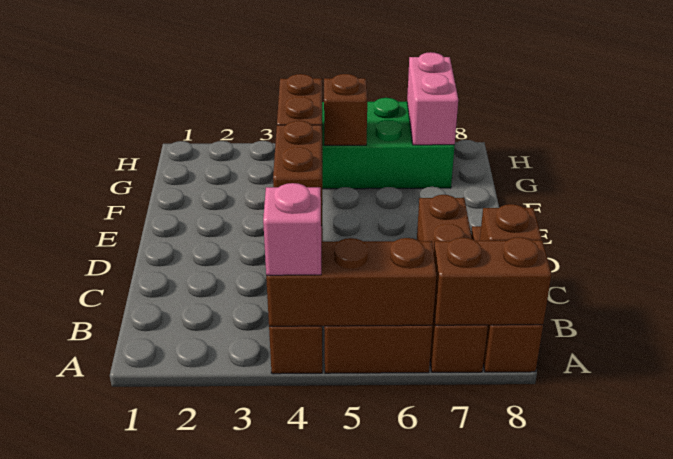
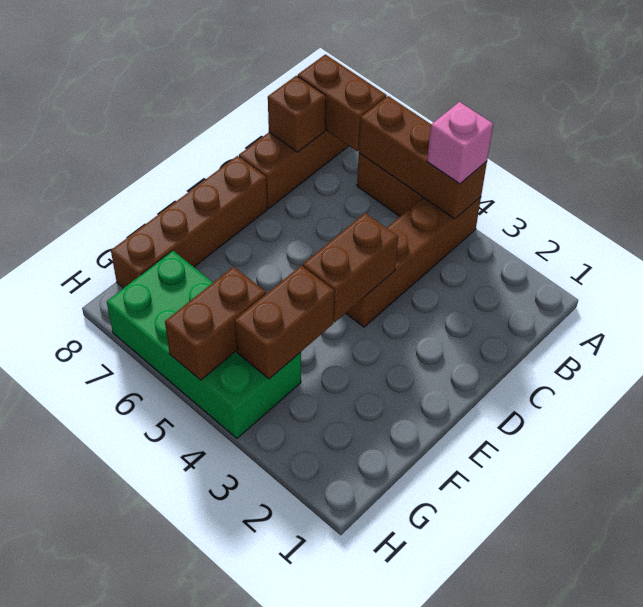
brown brick A7:D7 level 1 -> brown brick D8:G8 level 1
brown brick G5 level 2 -> brown brick G5:H5 level 2
pink brick G7:H7 level 2 -> none

